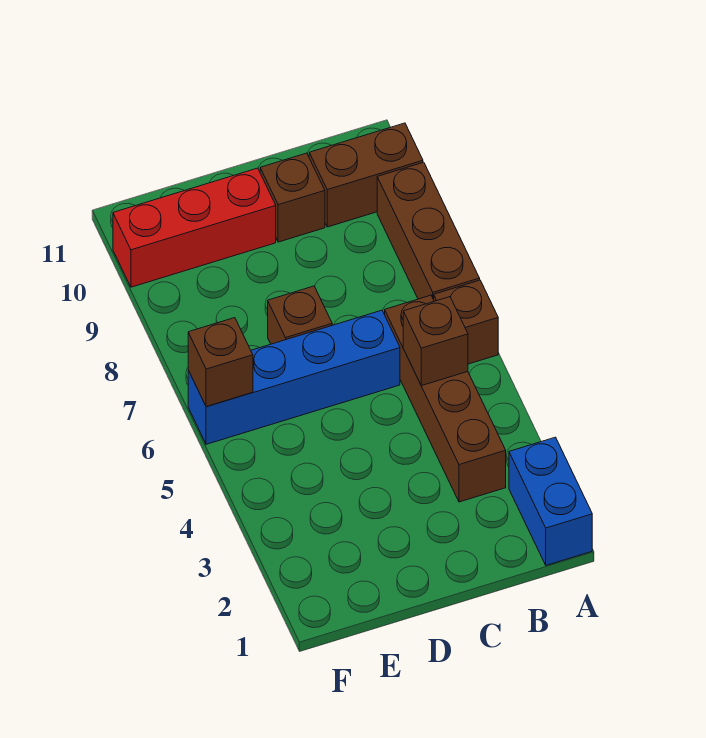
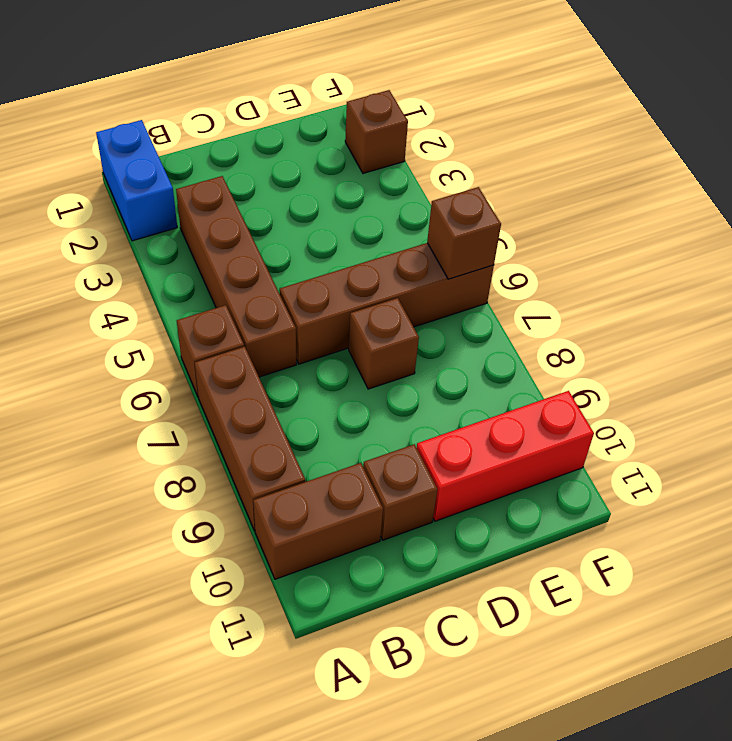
brown brick B5 level 2 -> brown brick F2 level 1
blue brick C6:F6 level 1 -> brown brick C6:F6 level 1

